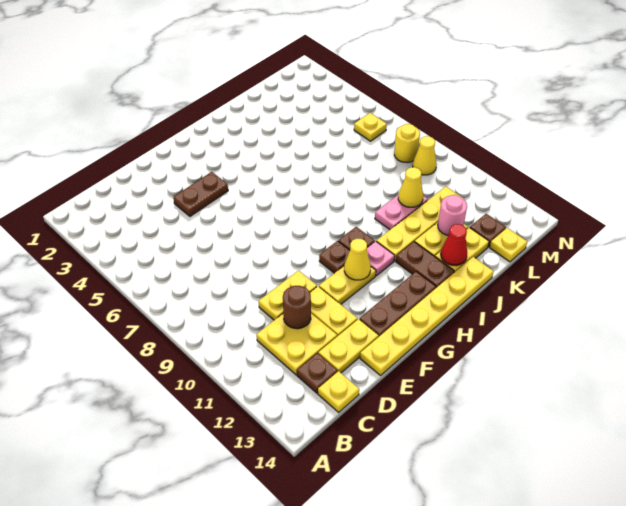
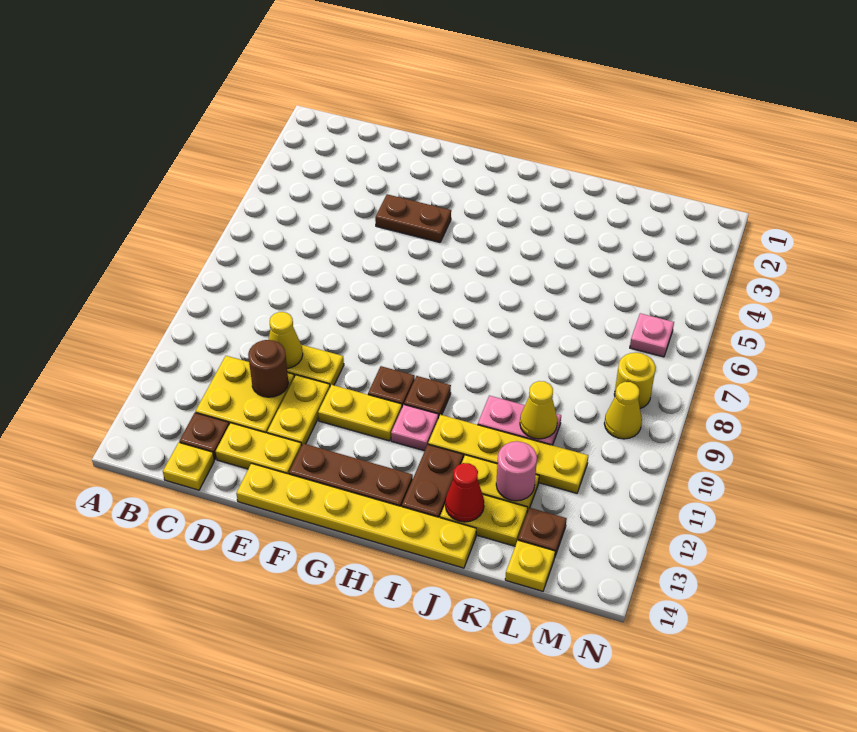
yellow cone G11 level 2 -> yellow cone D10 level 2
yellow plate M6 level 1 -> pink plate M6 level 1

